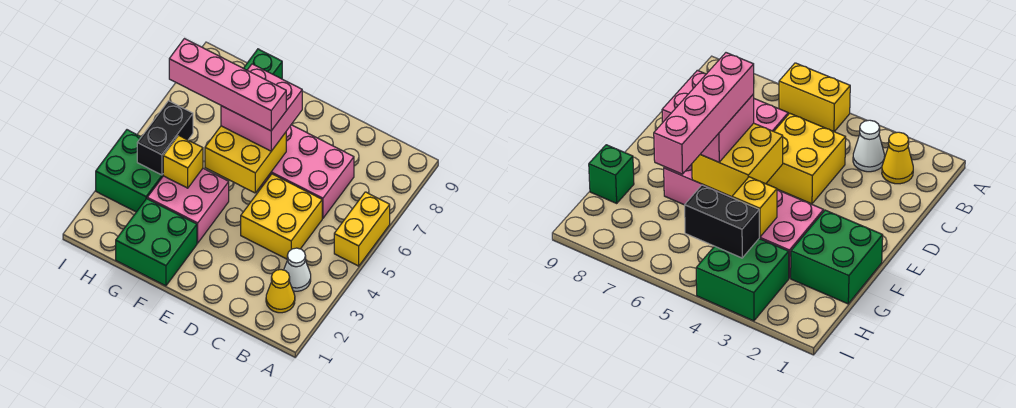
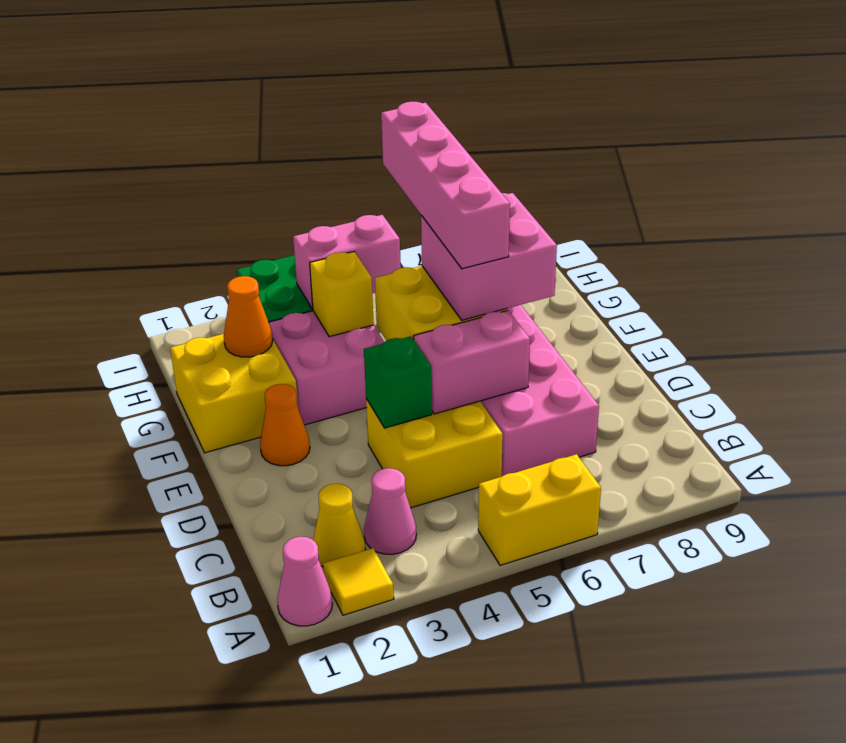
none -> pink cone A1 level 1
none -> yellow tile A2 level 1
white cone B3 level 1 -> pink cone B3 level 1
none -> pink brick D5:D6 level 2
none -> orange cone E2 level 1
green brick F1:G2 level 1 -> yellow brick F1:G2 level 1
none -> orange cone G2 level 2
green brick G9 level 1 -> green brick D4 level 2
black brick H4:H5 level 2 -> pink brick H4:H5 level 2

